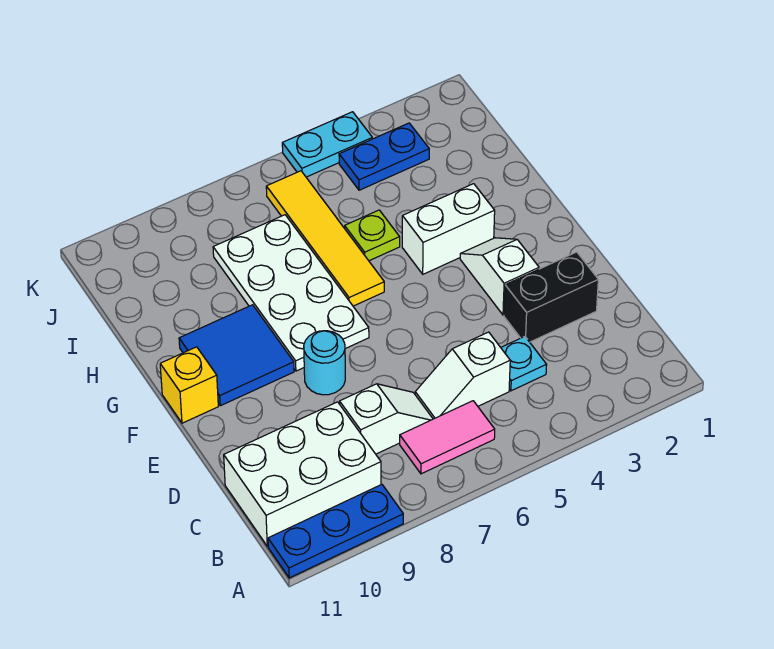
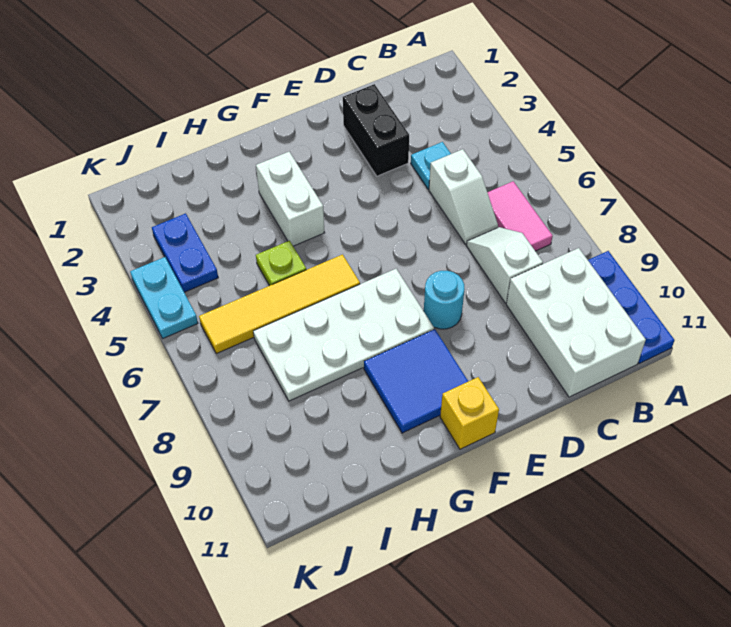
white slope E3:F3 level 1 top E -> none

